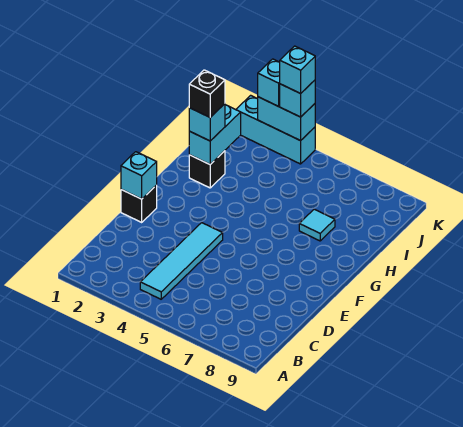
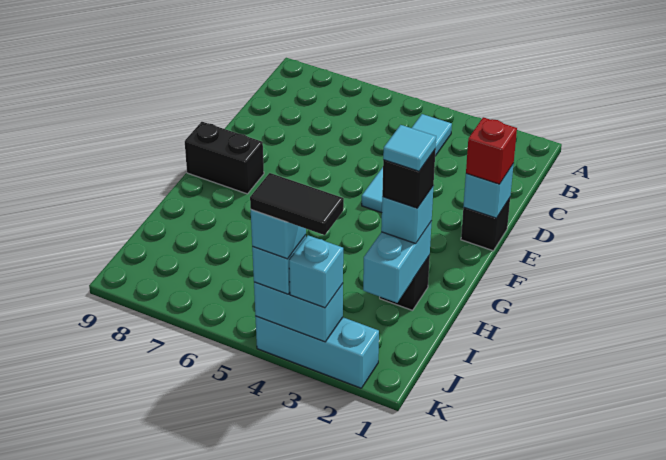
none -> red brick E1 level 3
none -> black brick F8:F9 level 1
cyan tile H7 level 1 -> cyan tile H2 level 5
none -> black tile K3:K4 level 5

